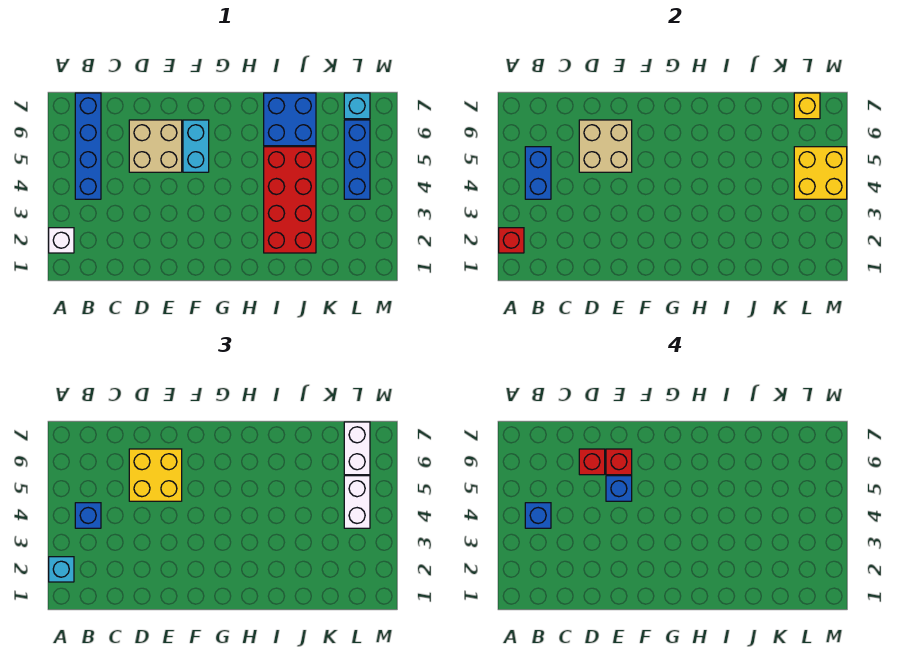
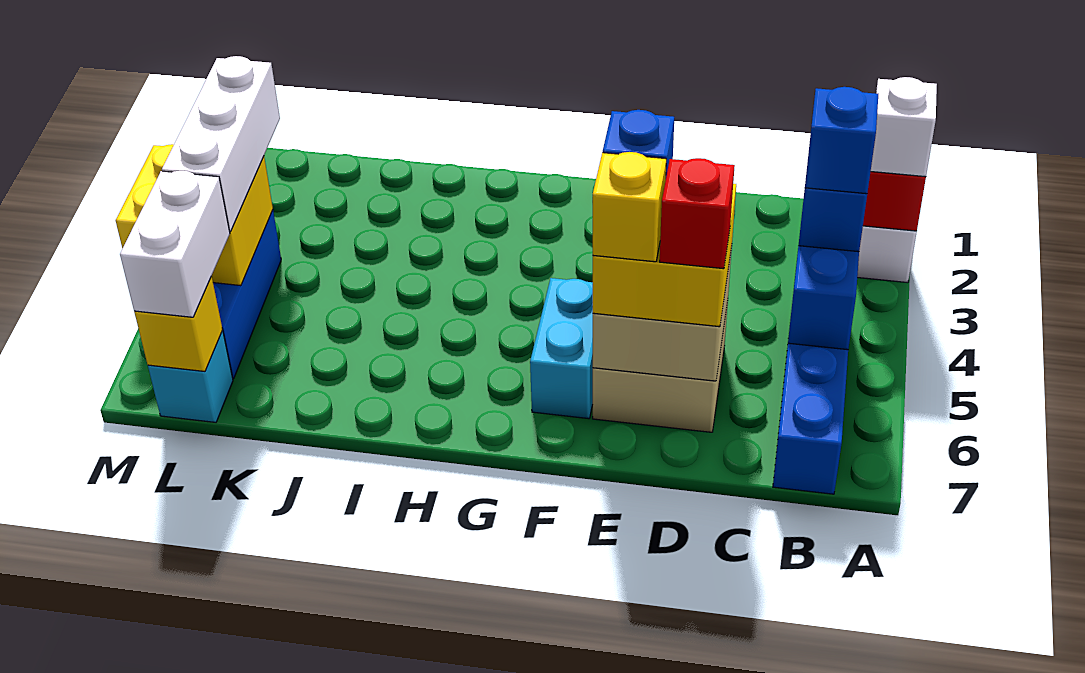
cyan brick A2 level 3 -> white brick A2 level 3
red brick E6 level 4 -> yellow brick E6 level 4
red brick I2:J5 level 1 -> none
blue brick I6:J7 level 1 -> none
white brick L4:L5 level 3 -> white brick L3:L5 level 3

